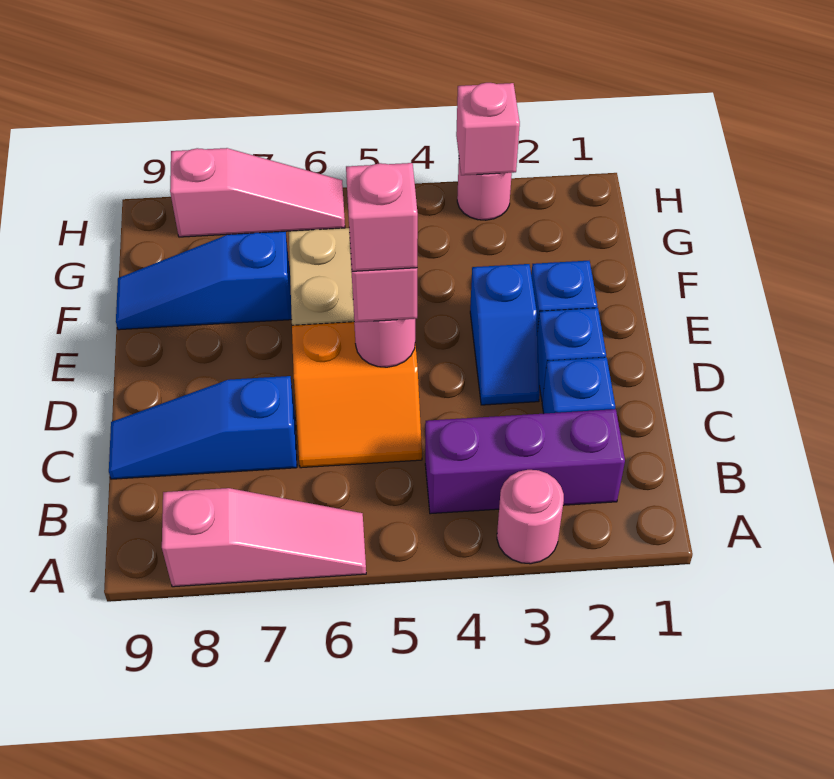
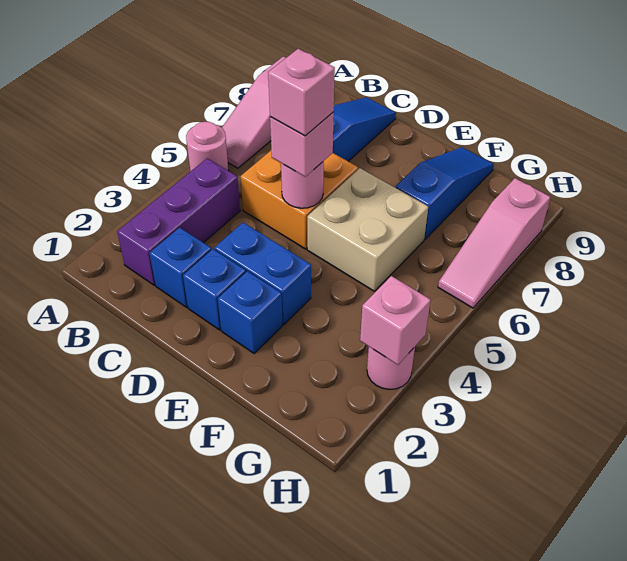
pink round brick A3 level 1 -> pink round brick A5 level 1
orange slope C5:D6 level 1 top D -> orange brick C5:D6 level 1
blue slope D3:E3 level 1 top E -> blue brick D3:E3 level 1

